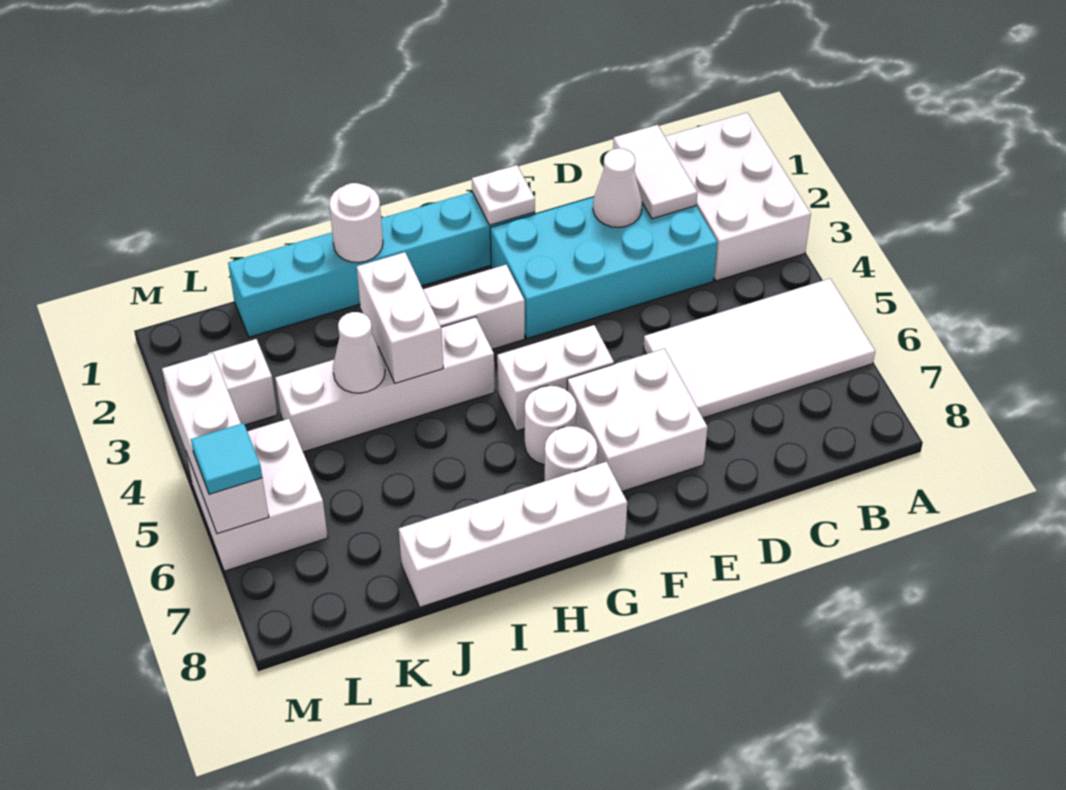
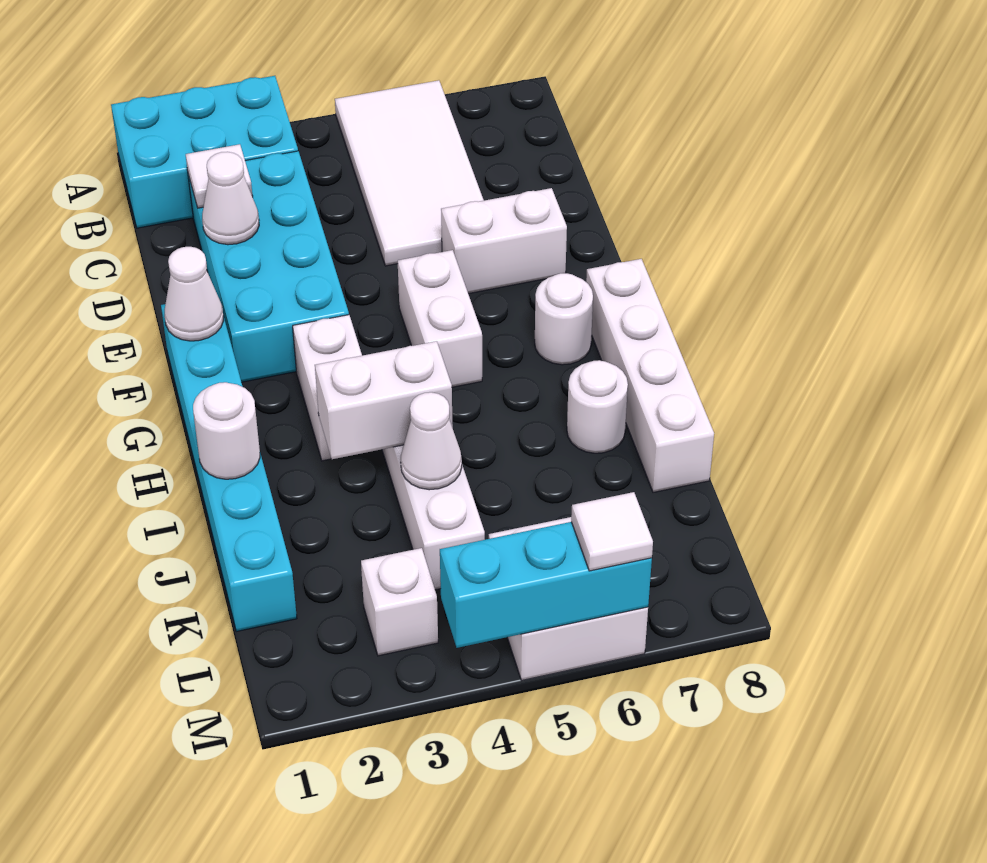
white brick A1:B3 level 1 -> cyan brick A1:B3 level 1
white tile C1:C2 level 2 -> white tile C2 level 2
white brick E6:F7 level 1 -> white brick E6:E7 level 1
white plate F1 level 2 -> white cone F1 level 2
white round brick G6 level 1 -> white round brick I7 level 1
white brick M4:M6 level 2 -> cyan brick M4:M6 level 2
cyan tile M6 level 3 -> white tile M6 level 3

